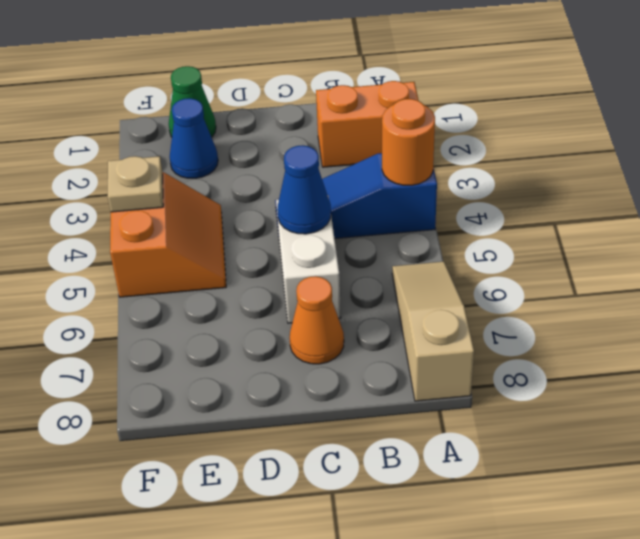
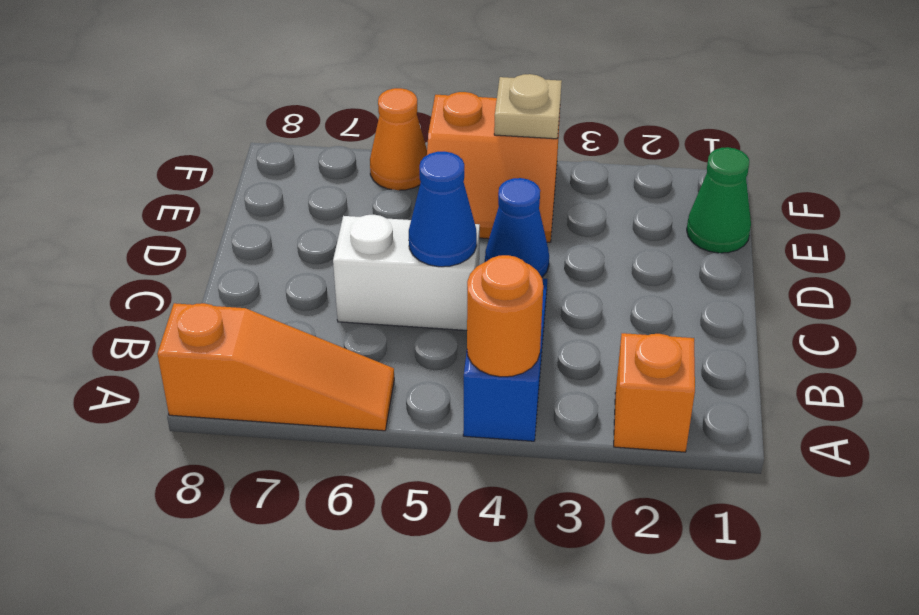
orange brick A2:B2 level 1 -> orange brick A2 level 1
tan slope A6:A8 level 1 top 8 -> orange slope A6:A8 level 1 top 8
orange cone C7 level 1 -> orange cone F6 level 1
blue cone E2 level 1 -> blue cone D4 level 1

